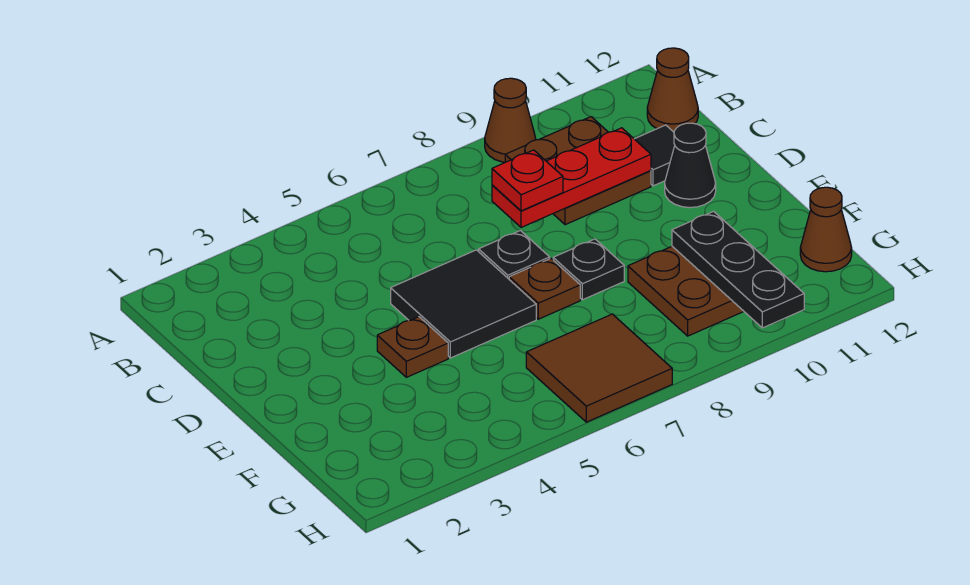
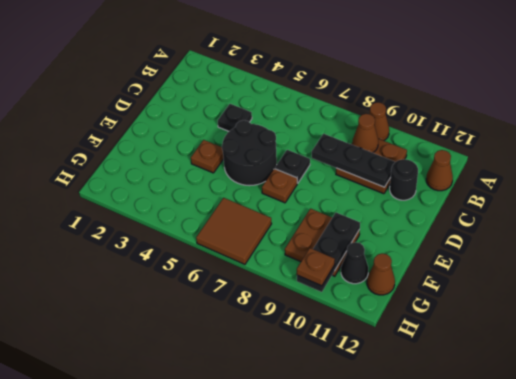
none -> brown cone B9 level 2
red plate C8:C10 level 2 -> black plate C8:C10 level 2
red plate C8 level 3 -> none
black tile C11 level 1 -> black round brick C11 level 1
black tile D5:E6 level 1 -> black round brick D5:E6 level 1
black cone D11 level 1 -> black cone G11 level 1
black plate E8 level 1 -> black plate C4 level 1
none -> brown plate H10 level 3

